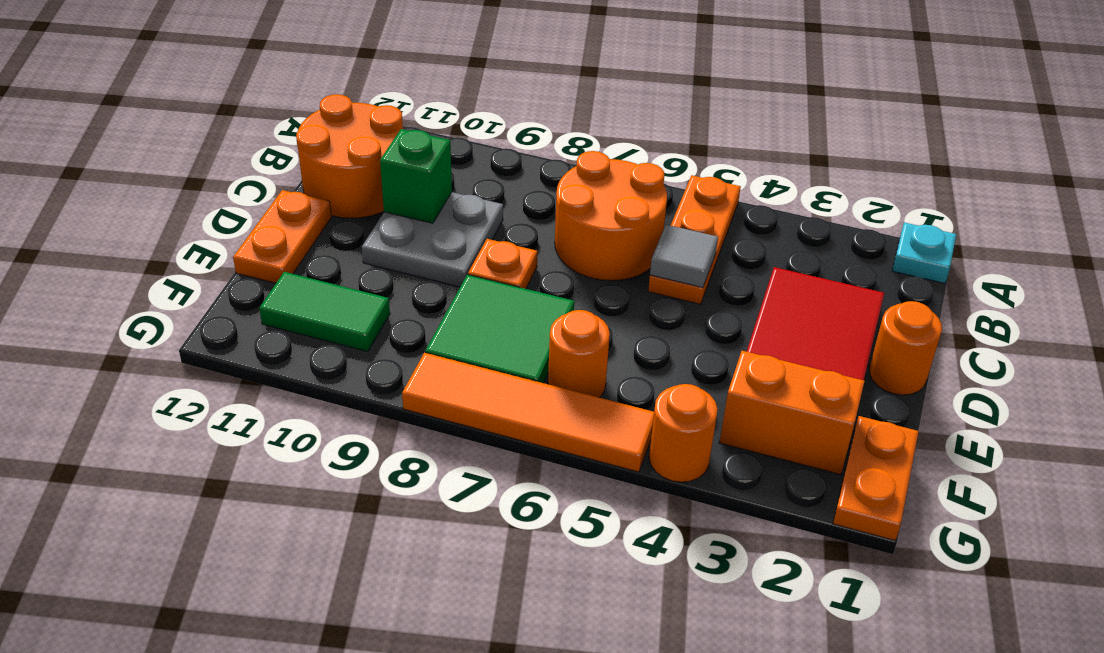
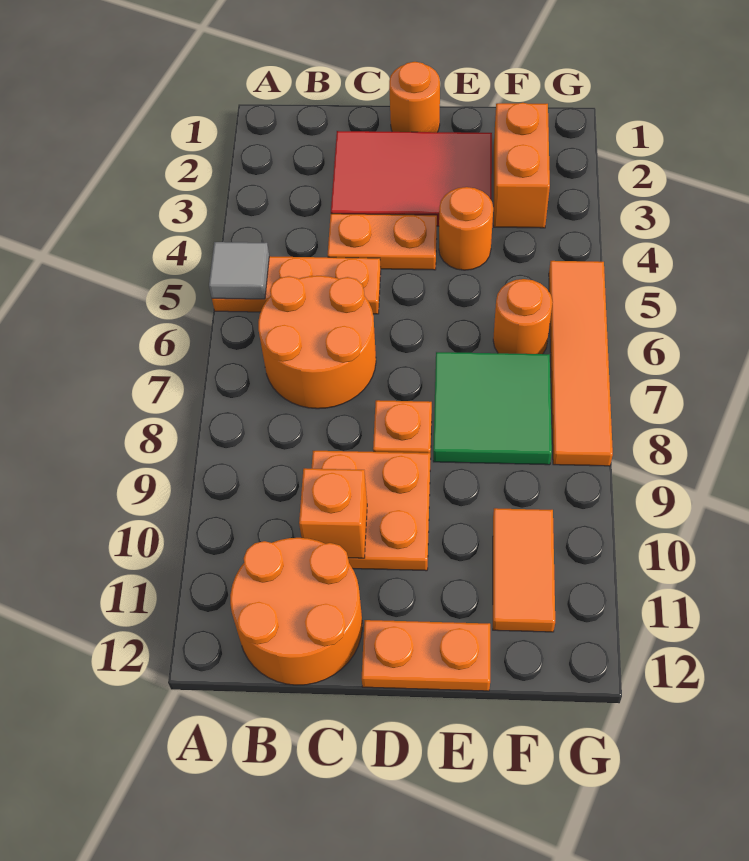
cyan plate A1 level 1 -> none
grey tile C5 level 2 -> grey tile A5 level 2
grey plate C9:D10 level 1 -> orange plate C9:D10 level 1
green brick C10 level 2 -> orange brick C10 level 2
orange plate F1:G1 level 1 -> orange plate C4:D4 level 1
green tile F10:F11 level 1 -> orange tile F10:F11 level 1
orange round brick G4 level 1 -> orange round brick E4 level 1

